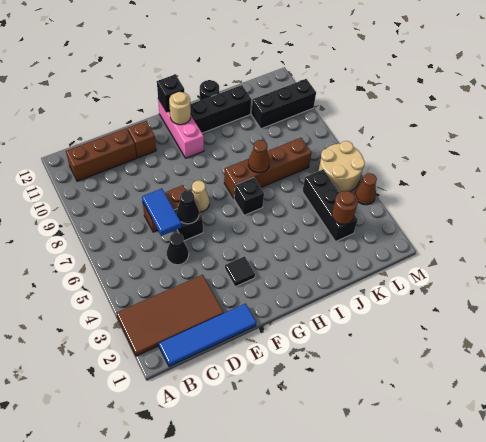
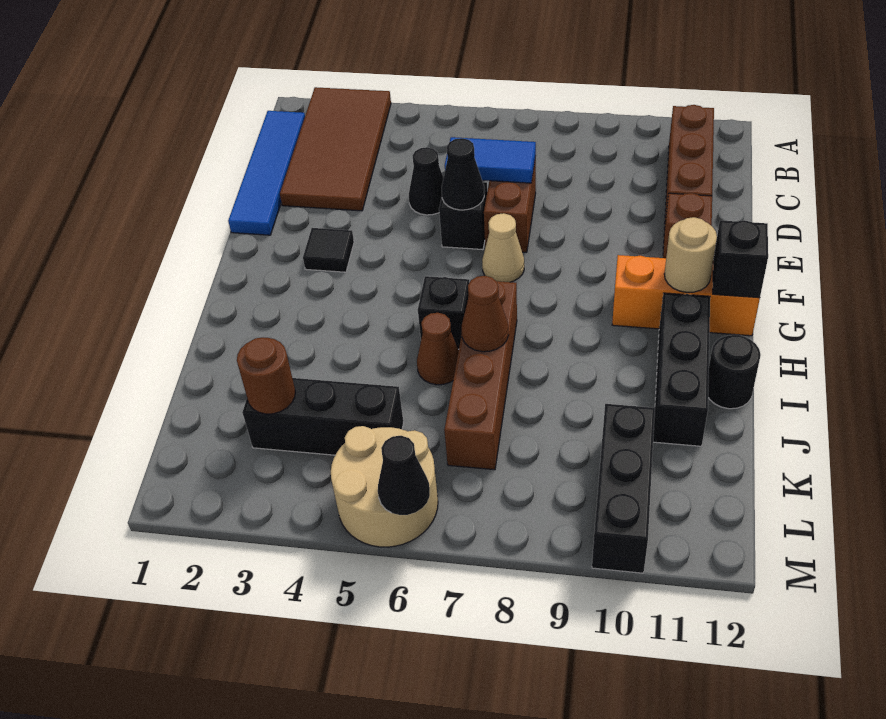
pink brick G10:G12 level 1 -> orange brick G10:G12 level 1
brown cone M4 level 1 -> brown cone I6 level 1
none -> black cone M6 level 2

